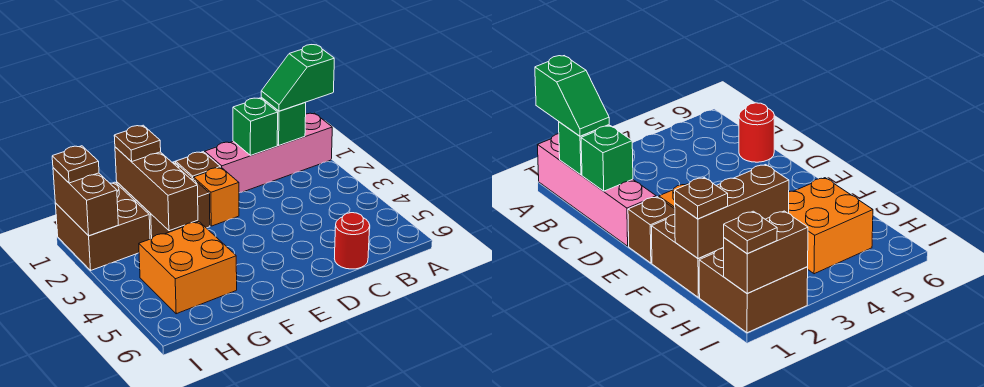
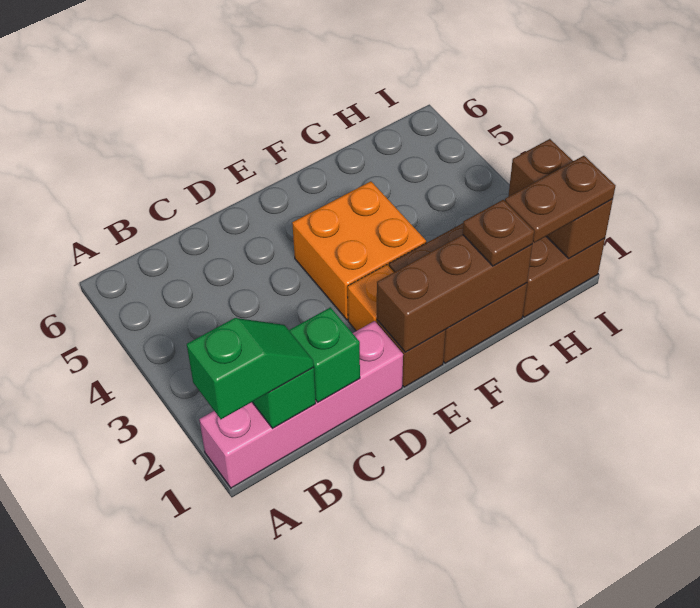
red round brick C6 level 1 -> none
brown brick G1:G3 level 2 -> brown brick E1:G1 level 2
orange brick G4:H5 level 1 -> orange brick E3:F4 level 1
brown plate I1 level 3 -> brown plate H1:I1 level 3

